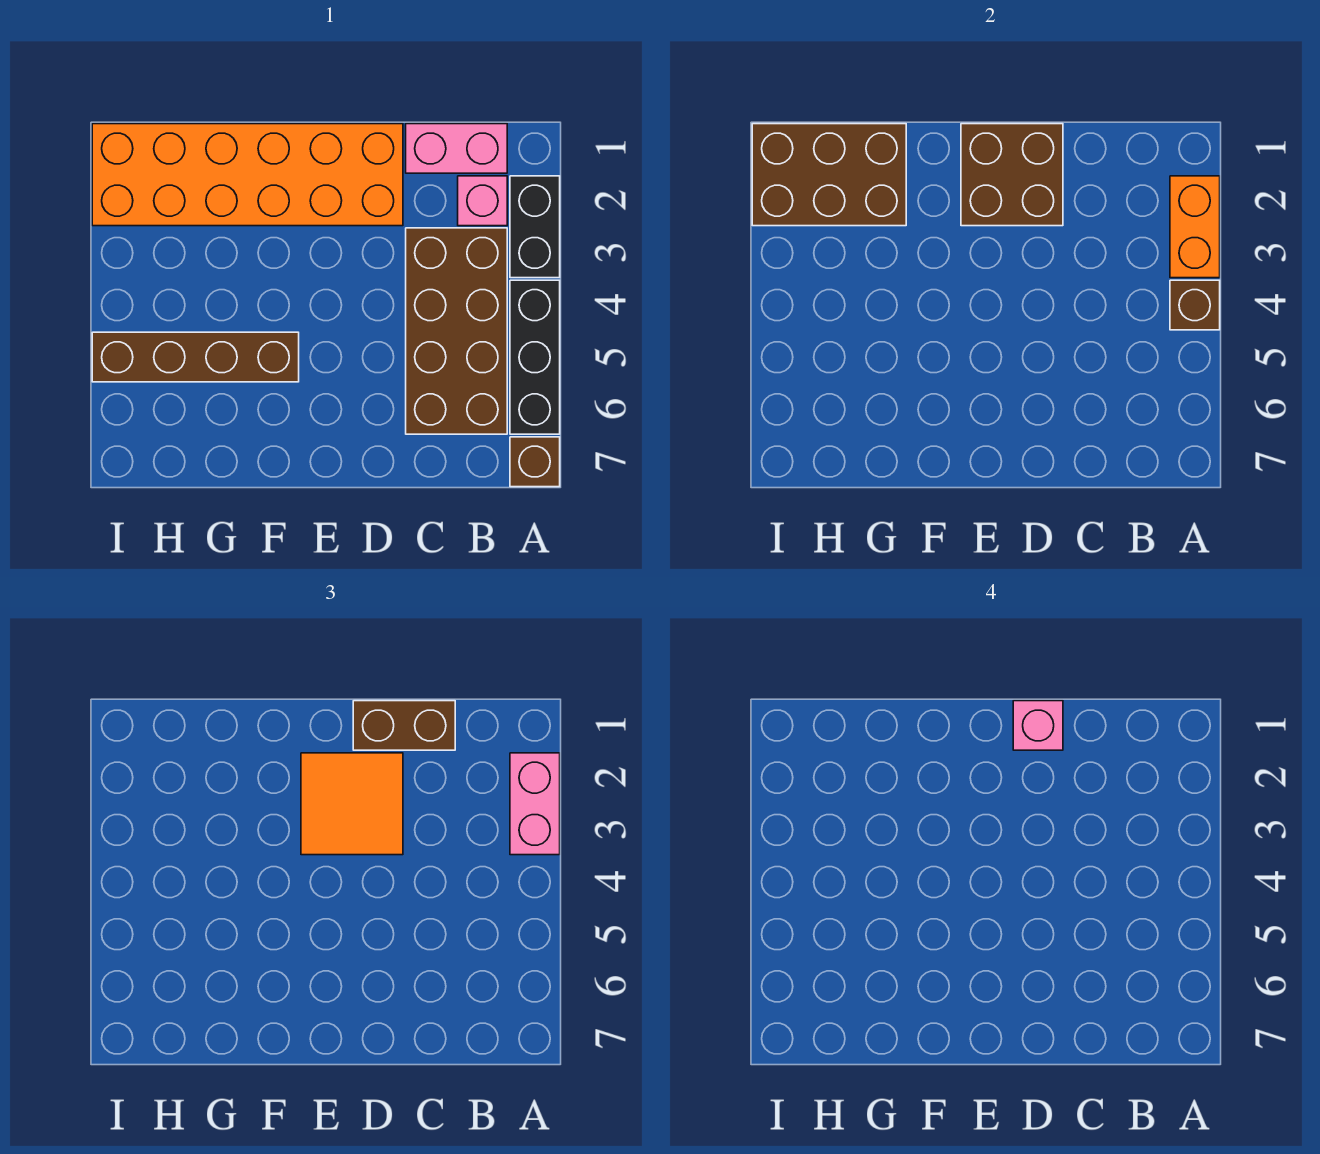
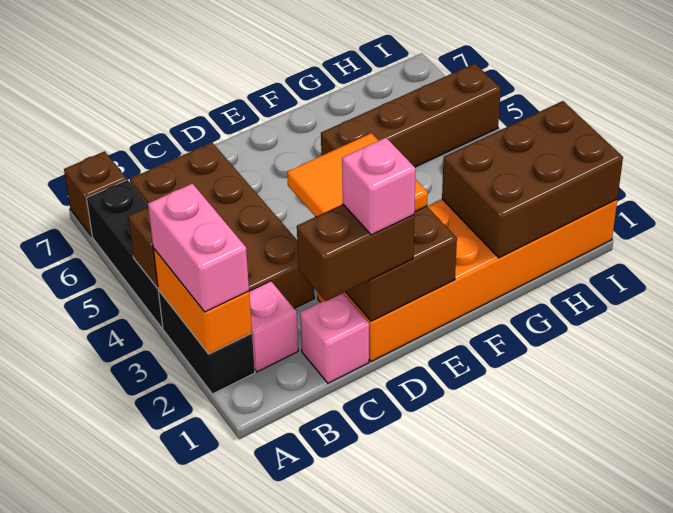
pink brick B1:C1 level 1 -> pink brick C1 level 1

